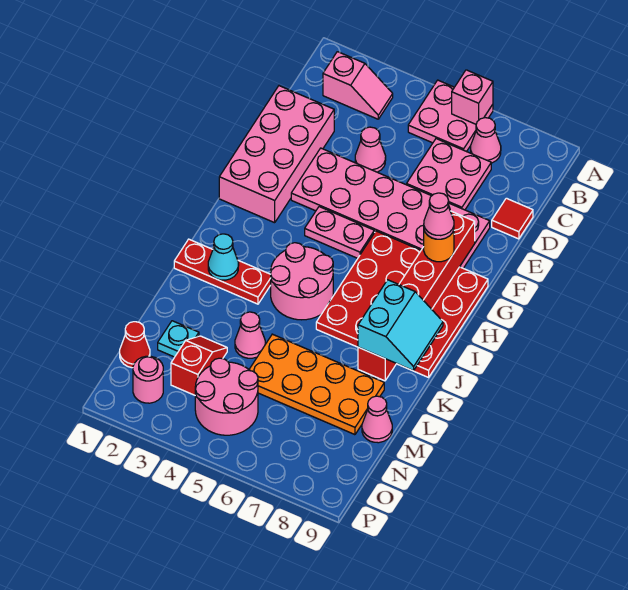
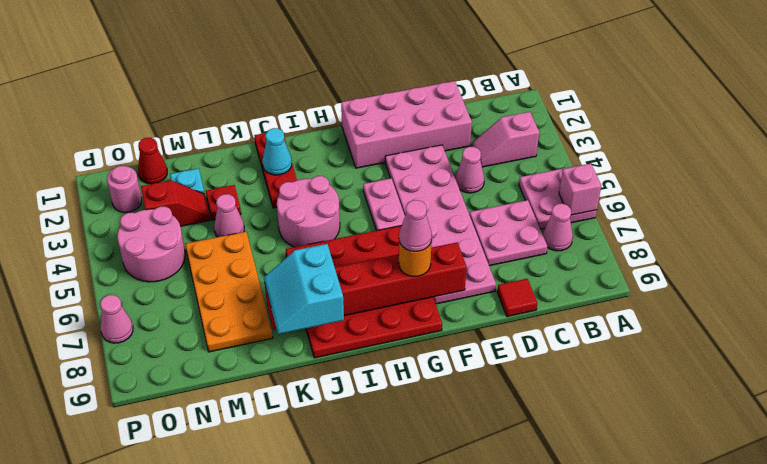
pink slope B2:B3 level 1 top 2 -> pink slope B3:C3 level 1 top B
cyan slope J8:K9 level 3 top 8 -> cyan slope J8:K9 level 3 top J
none -> red plate L3 level 1
pink cone M9 level 1 -> pink cone P7 level 1

